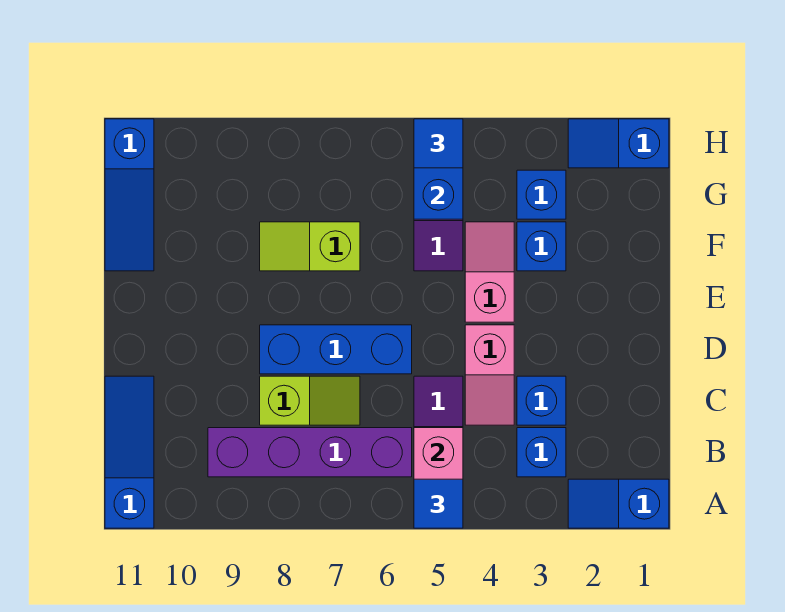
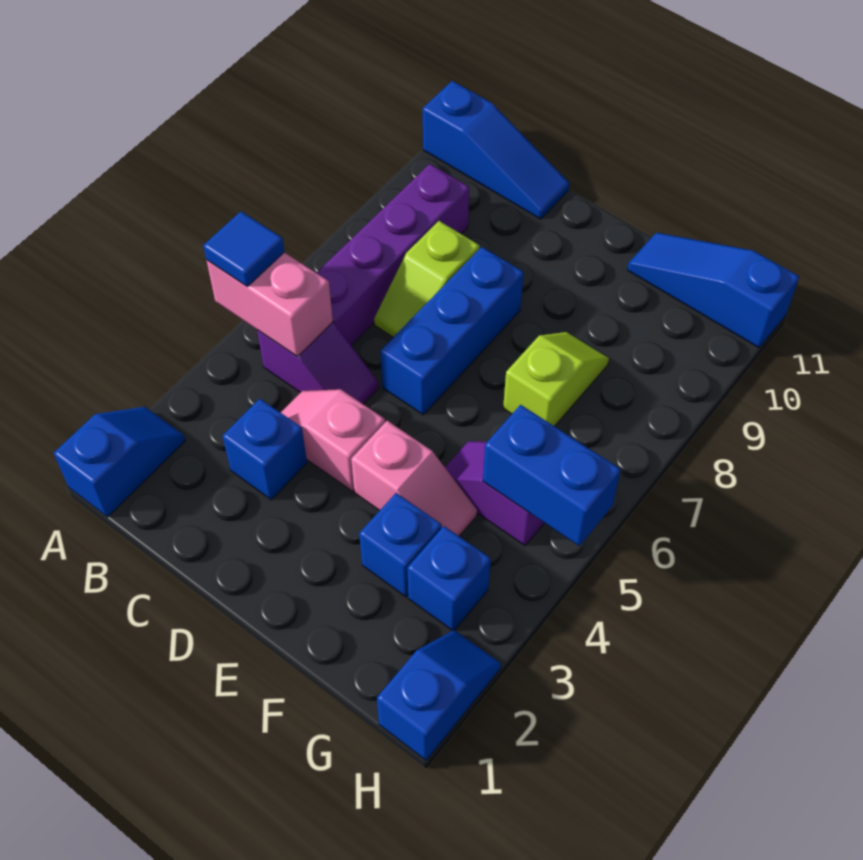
blue brick B3 level 1 -> none
blue tile H5 level 3 -> none

